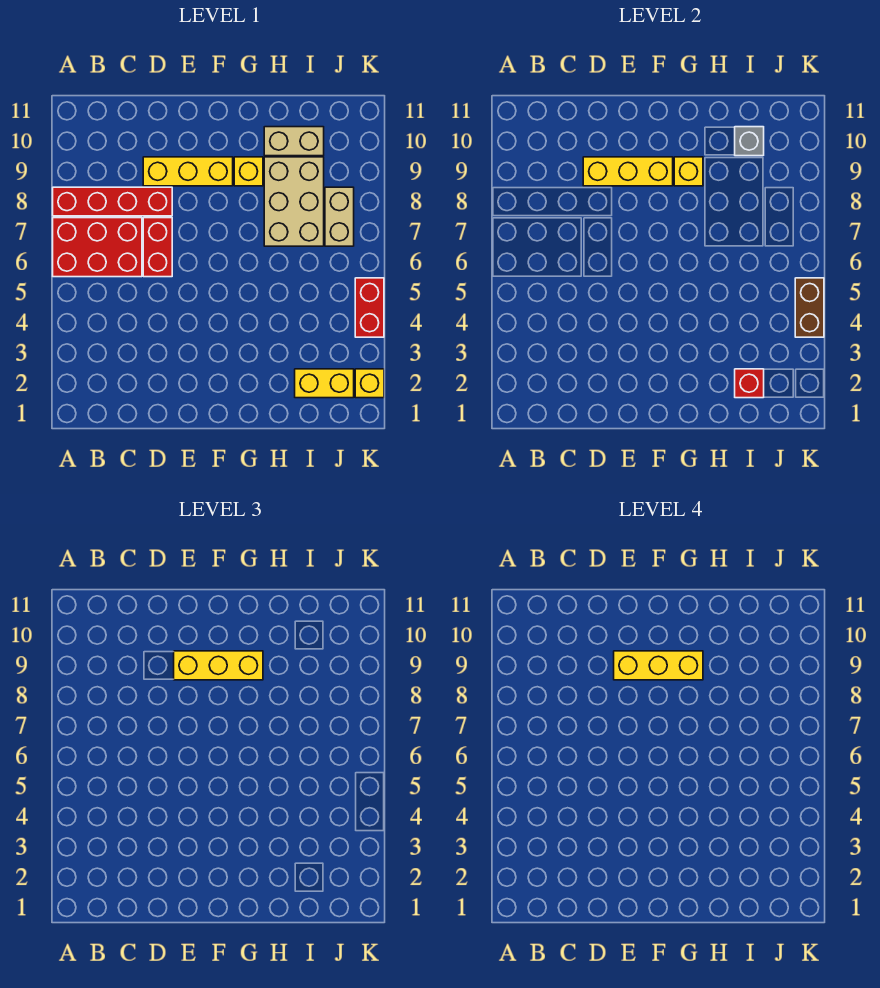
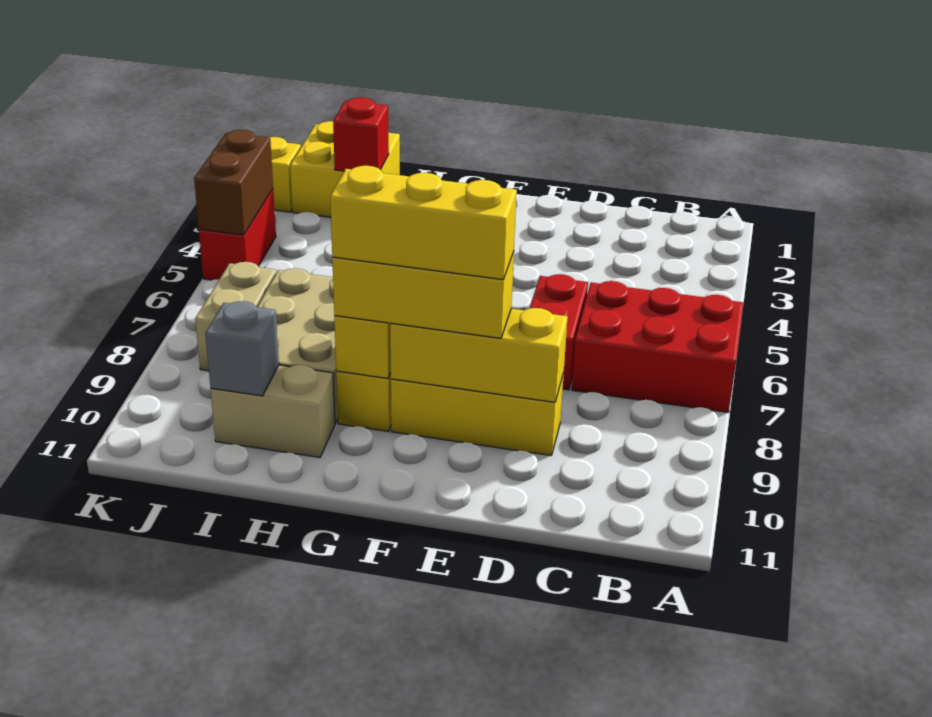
red brick A8:D8 level 1 -> none
yellow brick I2:J2 level 1 -> yellow brick I1:J2 level 1

